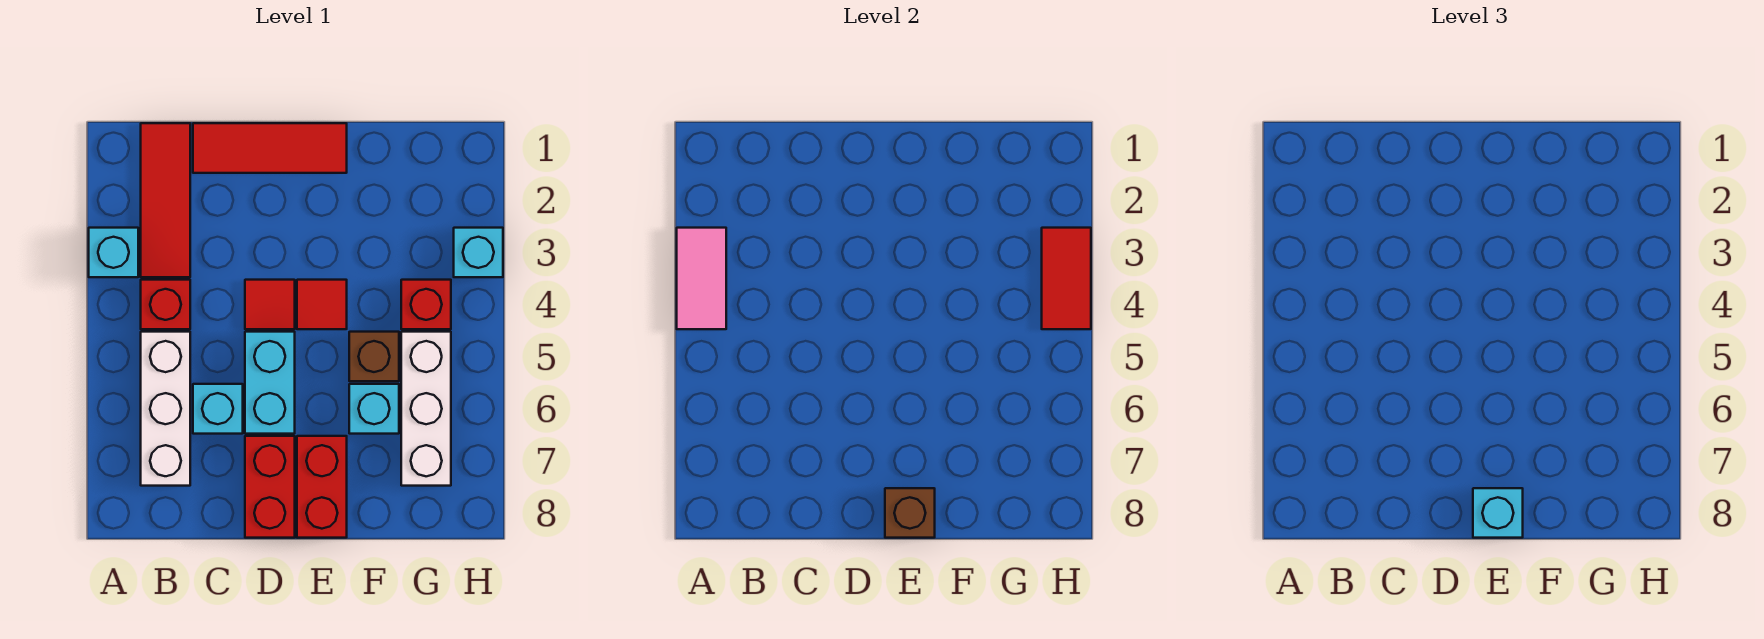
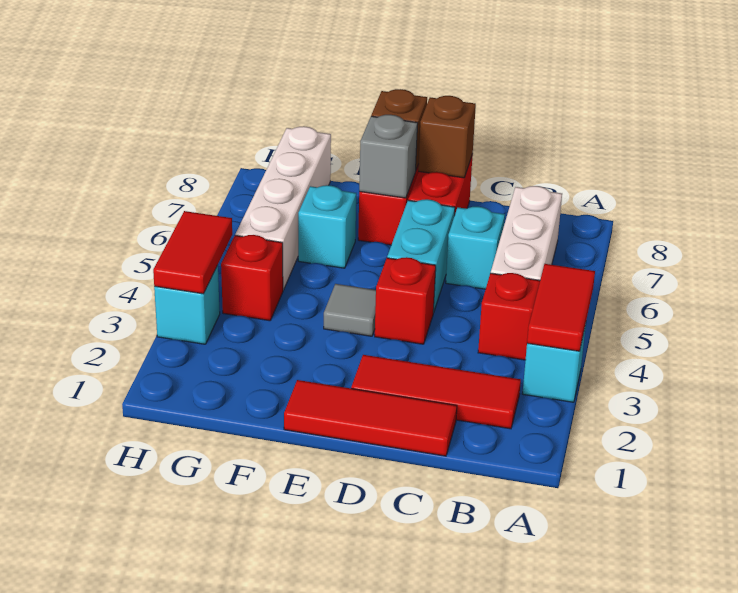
pink tile A3:A4 level 2 -> red tile A3:A4 level 2
red tile B1:B3 level 1 -> red tile B2:D2 level 1
red tile D4 level 1 -> red brick D4 level 1
red tile E4 level 1 -> grey tile E4 level 1
none -> grey brick E7 level 2
cyan brick E8 level 3 -> none
brown brick F5 level 1 -> brown brick D8 level 2
white brick G5:G7 level 1 -> white brick G5:G8 level 1

